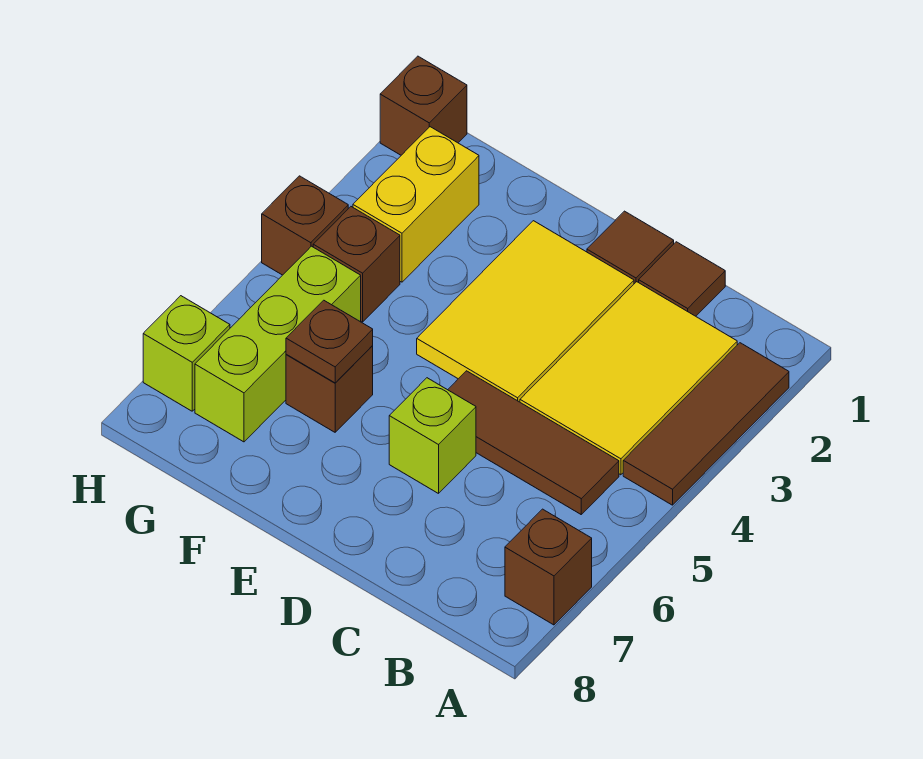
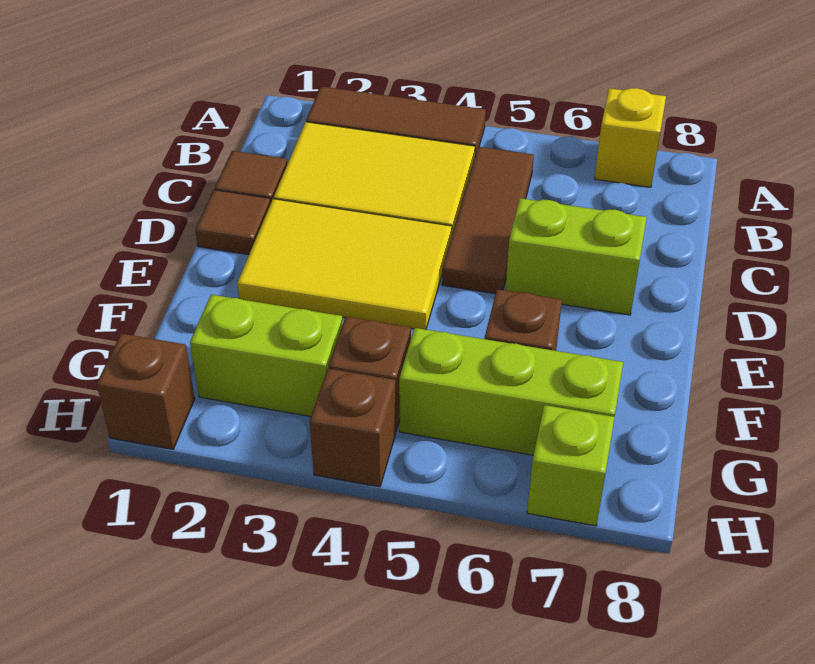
brown brick A7 level 1 -> yellow brick A7 level 1
lime brick D6 level 1 -> lime brick D6:D7 level 1
brown plate F6 level 2 -> none
yellow brick G2:G3 level 1 -> lime brick G2:G3 level 1

